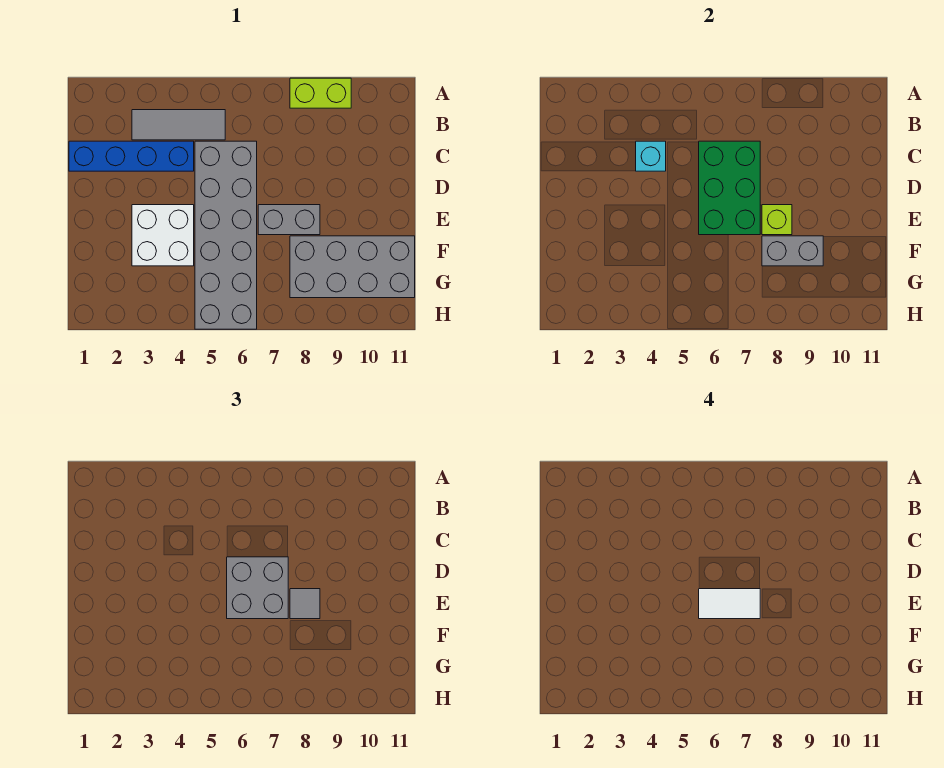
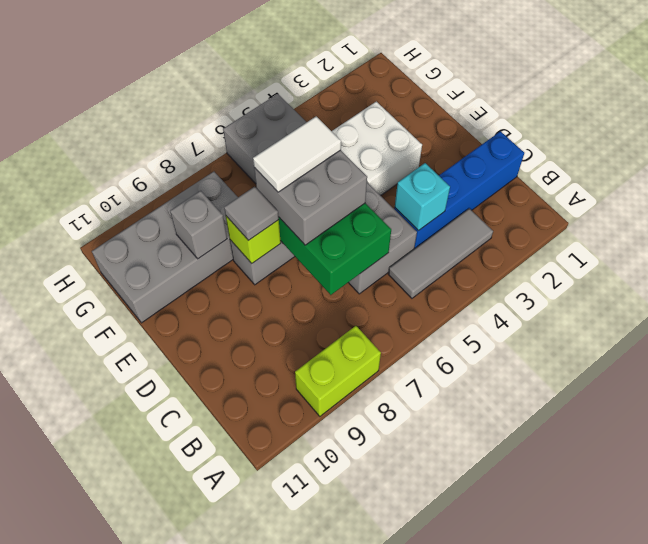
grey brick F8:F9 level 2 -> grey brick F9 level 2

